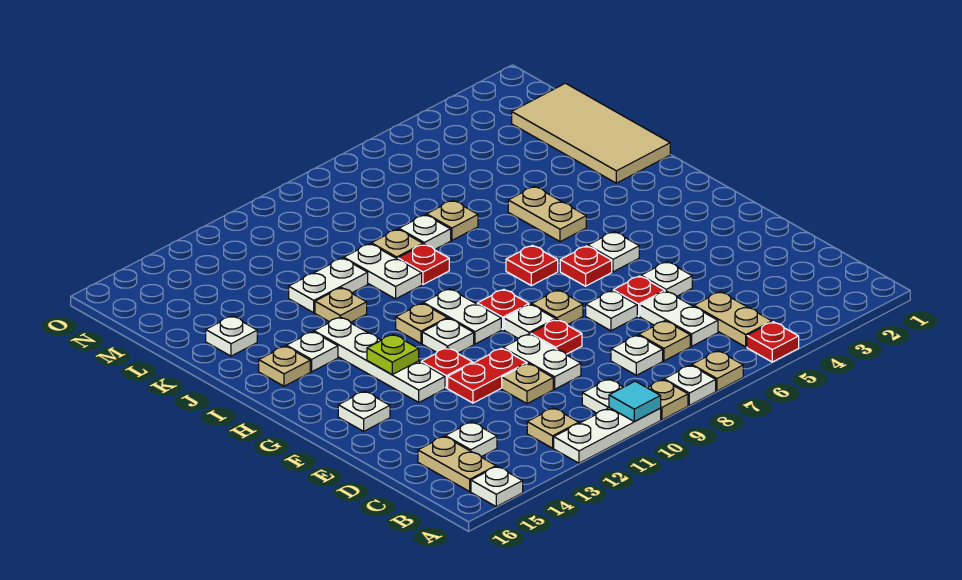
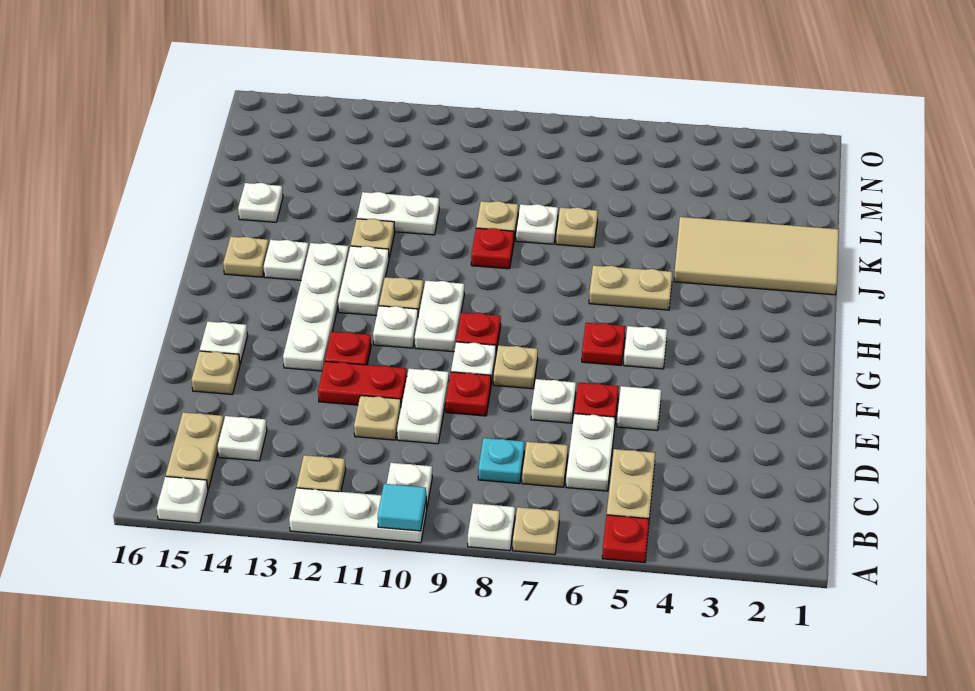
tan plate A9 level 1 -> tan plate E15 level 1
white plate C8 level 1 -> cyan plate C8 level 1
white plate E5 level 1 -> white tile E5 level 1
lime plate G13 level 2 -> none
red plate H7 level 1 -> none
tan plate I5:J5 level 1 -> tan plate I5:I6 level 1
tan tile J1:M2 level 1 -> tan tile J1:K4 level 1
white plate J10:K10 level 1 -> white plate H12:I12 level 1

